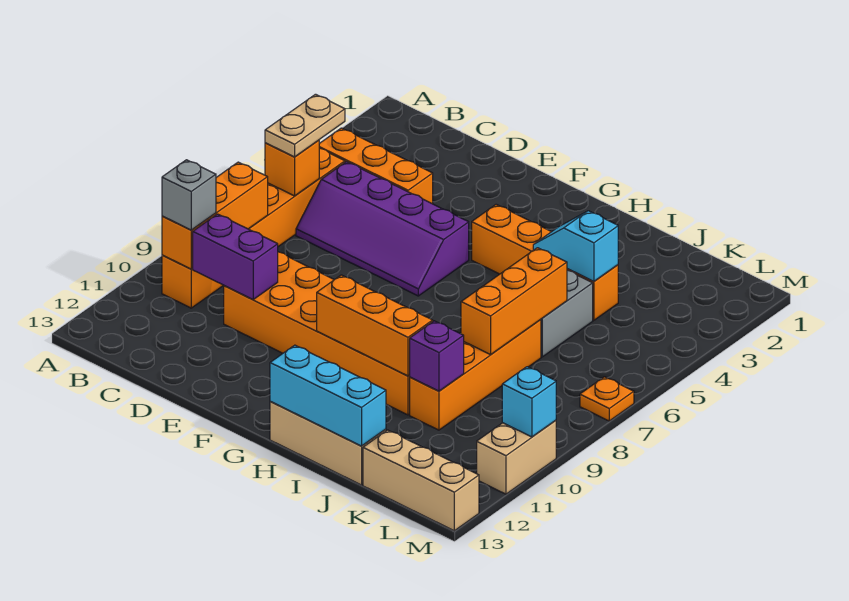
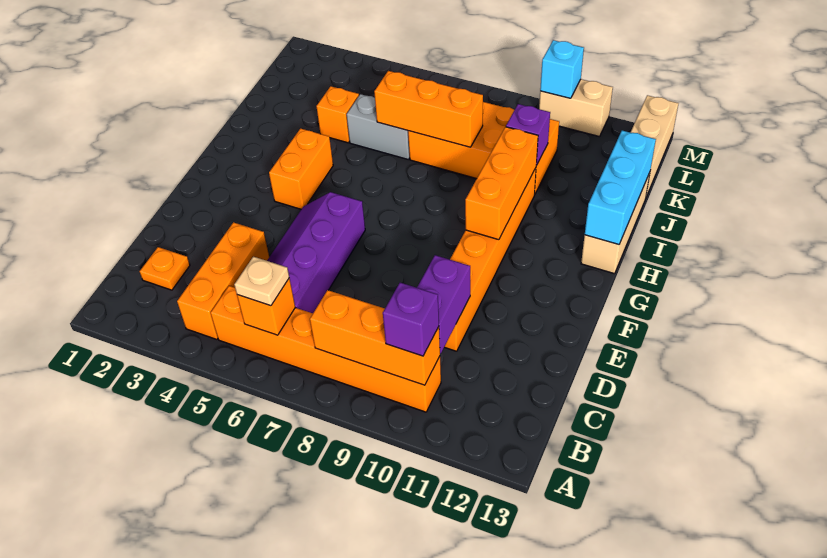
tan plate B5:B6 level 3 -> tan plate B6 level 3
grey brick B10 level 3 -> purple brick B10 level 3
purple slope C5:F6 level 1 top 5 -> purple slope C5:F6 level 1 top 6
orange brick D9:I10 level 1 -> orange brick D10:I10 level 1
cyan slope I4:J4 level 2 top J -> none
orange brick J7:J10 level 1 -> orange brick J7:K10 level 1
orange plate M7 level 1 -> orange plate C2 level 1

